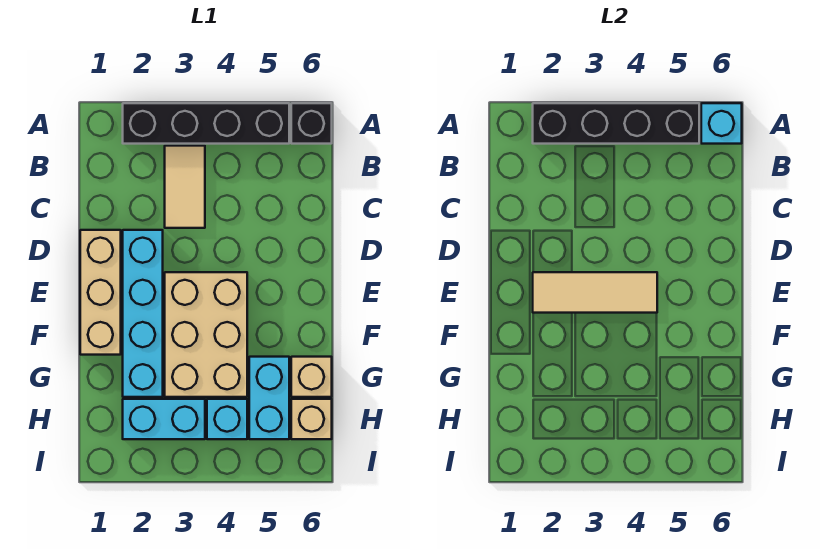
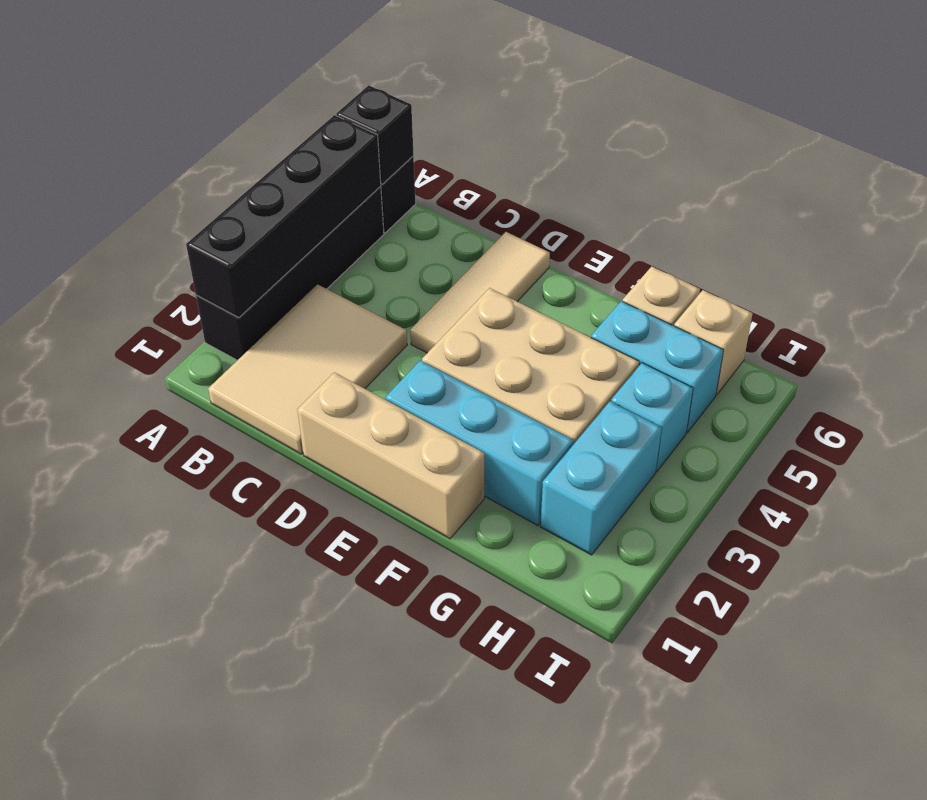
cyan brick A6 level 2 -> black brick A6 level 2
tan tile B3:C3 level 1 -> tan tile B1:C3 level 1
cyan brick D2:G2 level 1 -> cyan brick E2:G2 level 1
tan tile E2:E4 level 2 -> tan tile D4:D6 level 1

